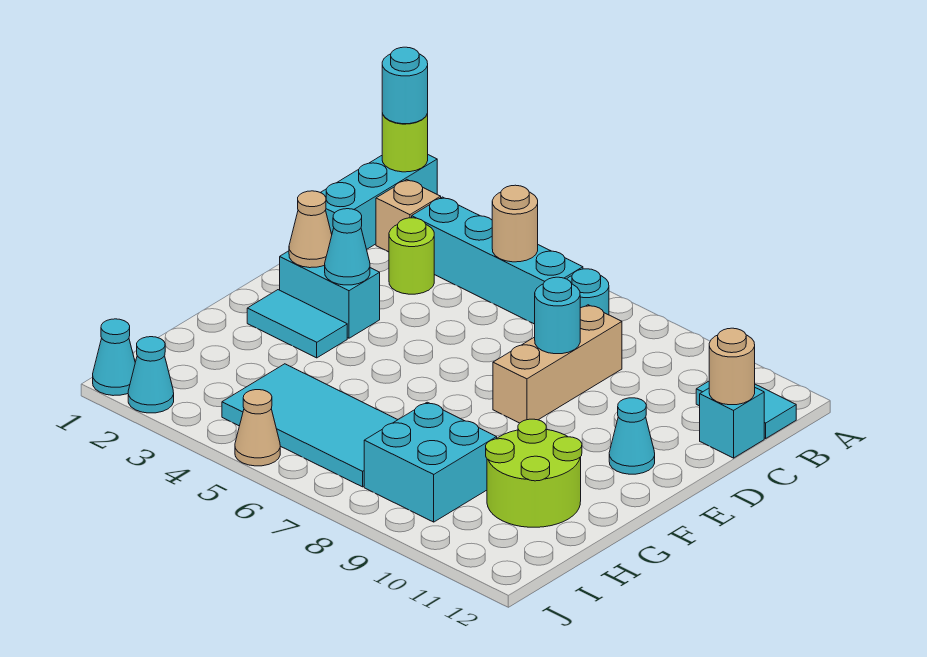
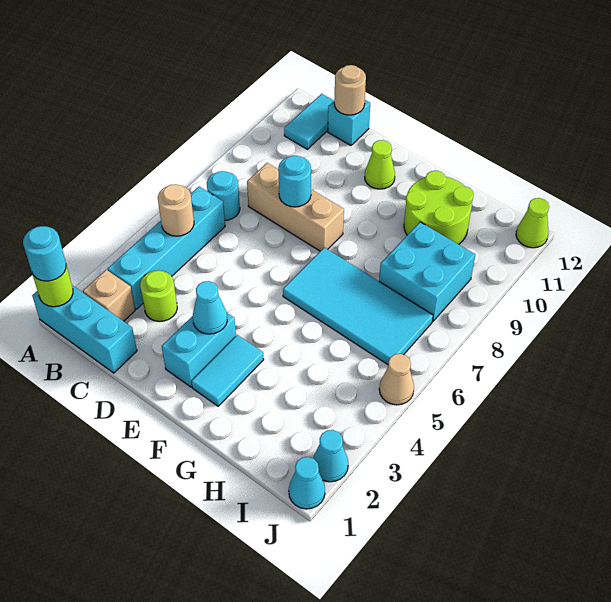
tan cone E2 level 2 -> none
cyan cone E11 level 1 -> lime cone E11 level 1
cyan tile H4:I7 level 1 -> cyan tile F6:I7 level 1
none -> lime cone J12 level 1

